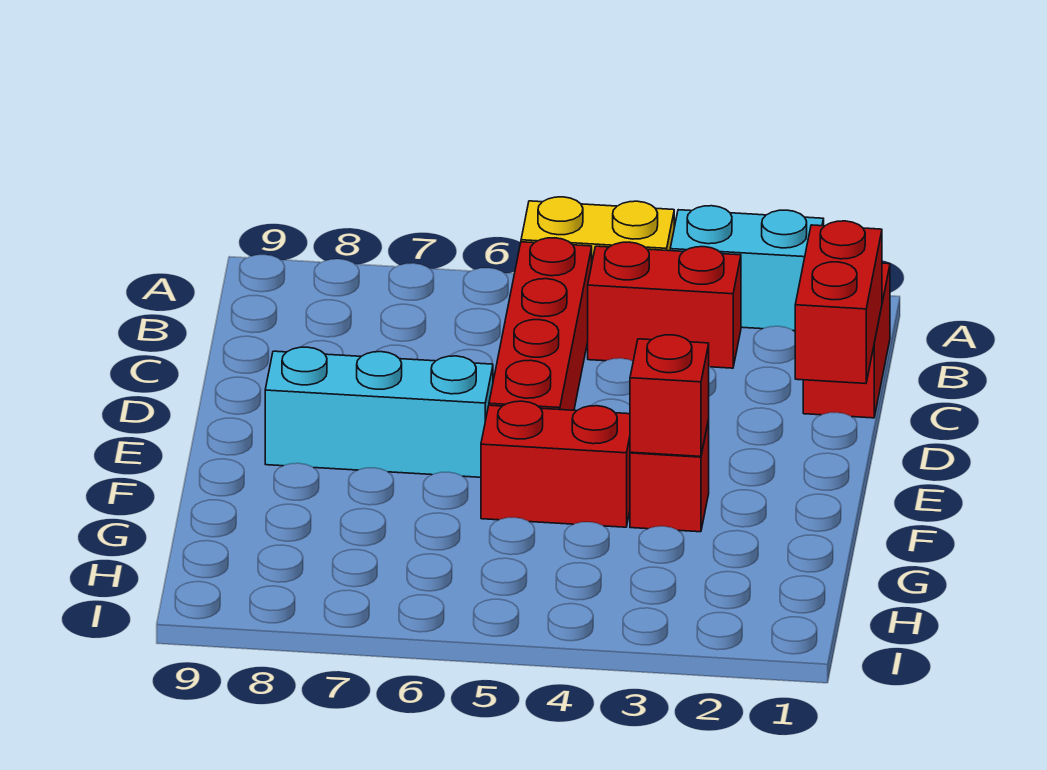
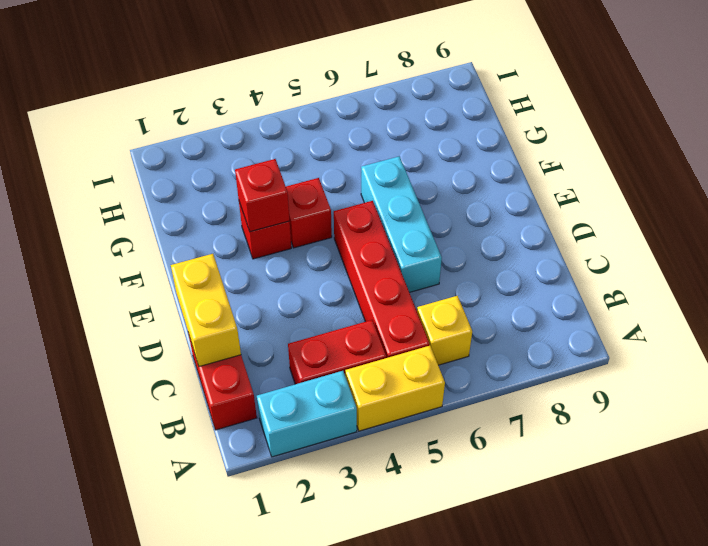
none -> yellow brick B6 level 1
red brick C1:D1 level 2 -> yellow brick C1:D1 level 2
cyan brick E6:E8 level 1 -> cyan brick D6:F6 level 1
red brick F4:F5 level 1 -> red brick F4 level 1

